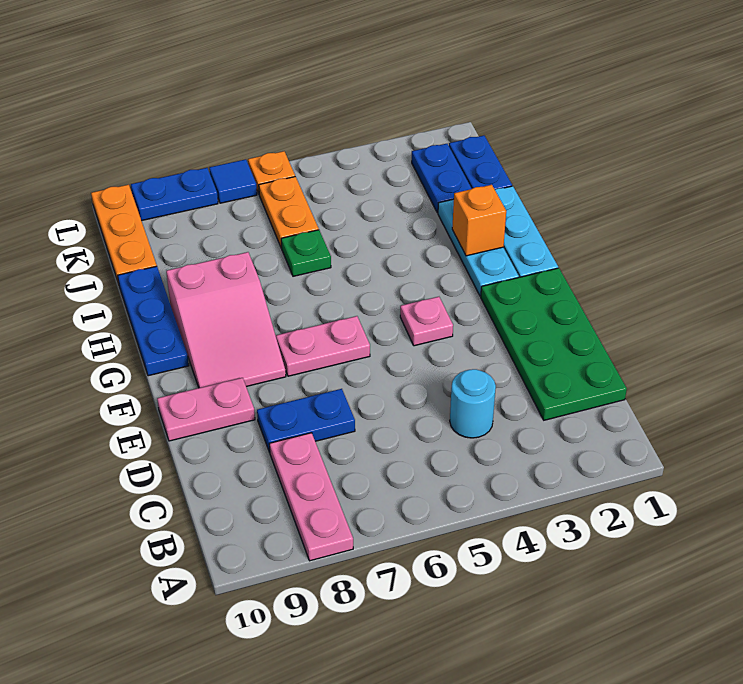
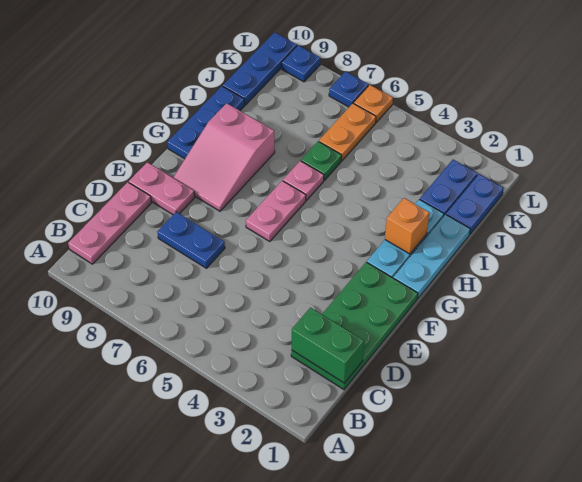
pink plate A8:C8 level 1 -> pink plate B10:D10 level 1
none -> green brick C1:C2 level 2
cyan round brick C4 level 1 -> none
pink plate F4 level 1 -> pink plate H6 level 1
pink plate F6:F7 level 1 -> pink plate F6:G6 level 1
orange plate J10:L10 level 1 -> blue plate J10:L10 level 1
blue tile L7 level 1 -> blue plate L7 level 1
blue plate L8:L9 level 1 -> blue plate L9 level 1

